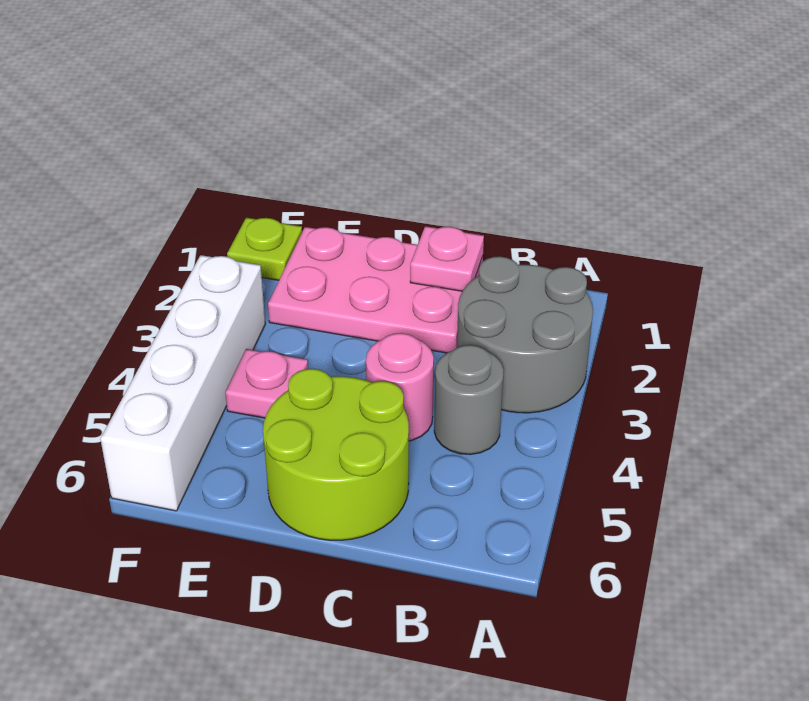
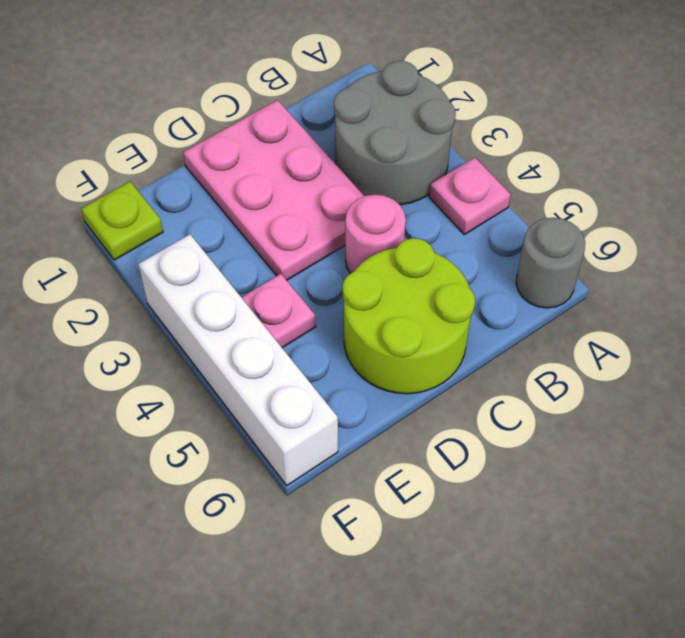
grey round brick B4 level 1 -> grey round brick A6 level 1
pink plate C1:E2 level 1 -> pink plate C1:D3 level 1
pink plate C1 level 2 -> pink plate A4 level 1

